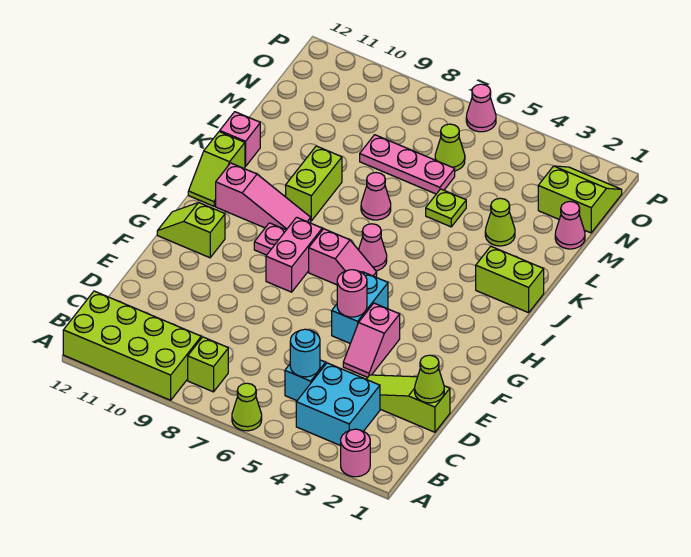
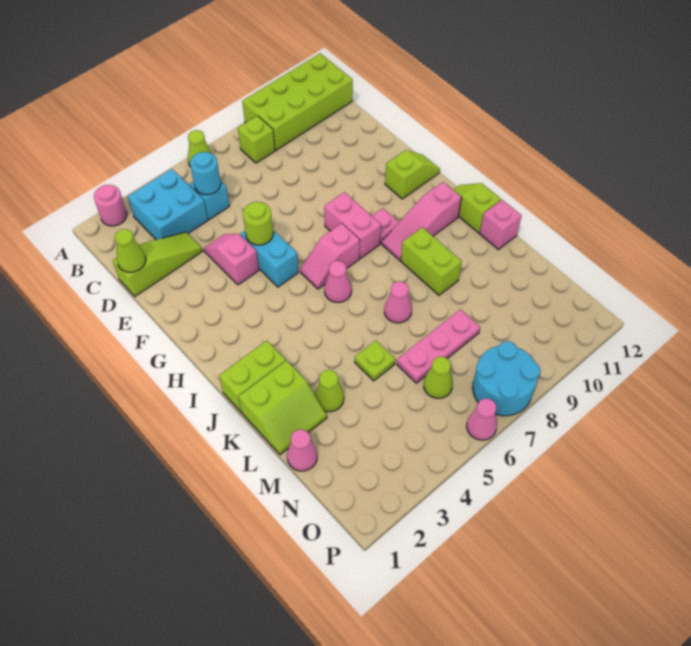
pink round brick F5 level 2 -> lime round brick F5 level 2
lime slope N1:O2 level 1 top N -> lime slope K1:L2 level 1 top K
none -> cyan round brick O7:P8 level 1

